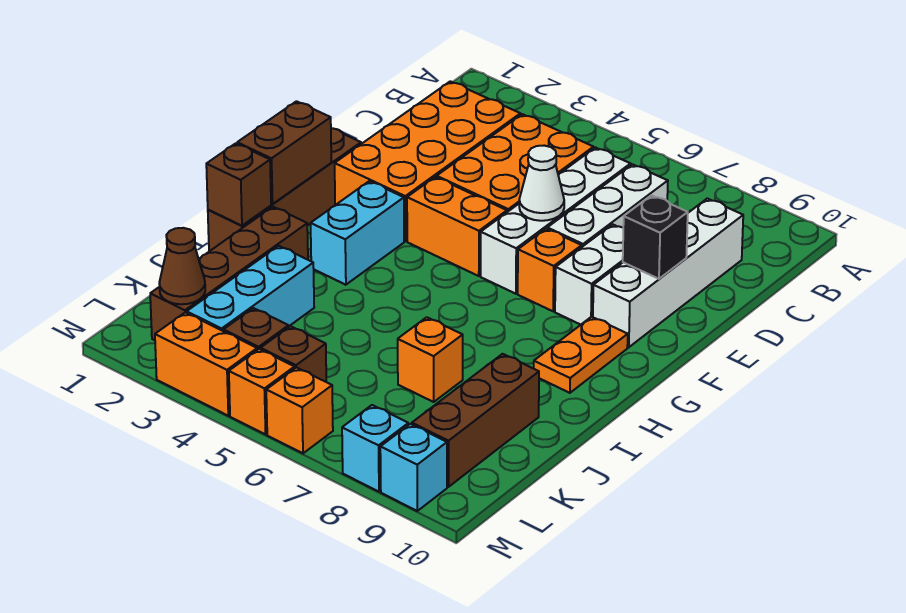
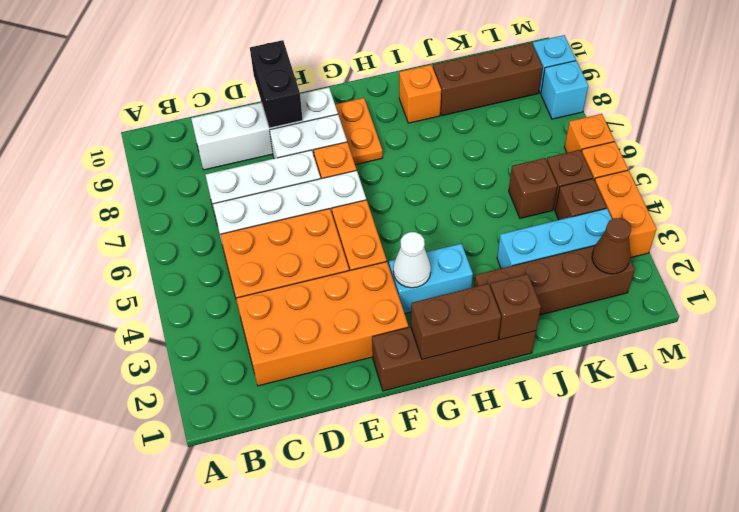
white cone E6 level 2 -> white cone G3 level 2
black brick E9 level 2 -> black brick E9:E10 level 2
orange plate G9:H9 level 1 -> orange plate G8:G9 level 1
orange brick J7 level 1 -> orange brick I9 level 1
none -> brown brick K5 level 1

